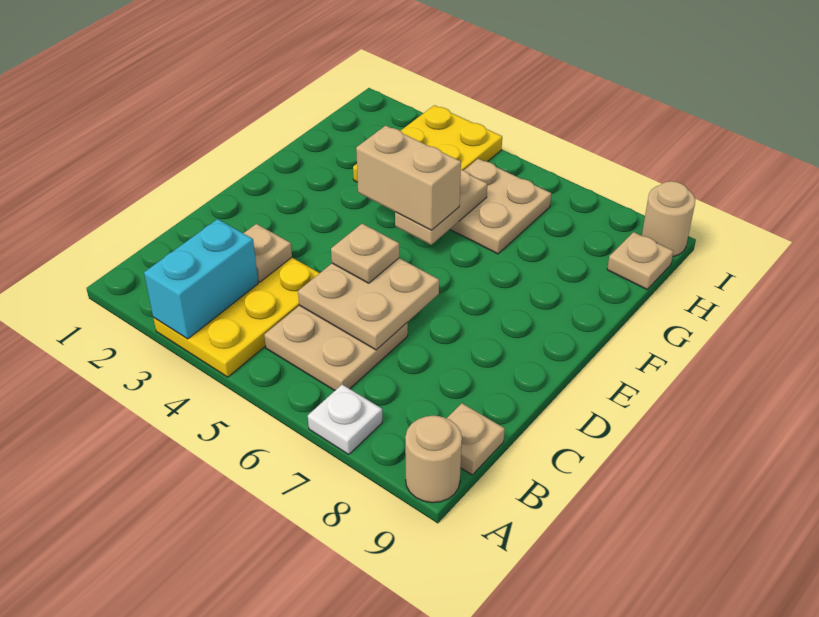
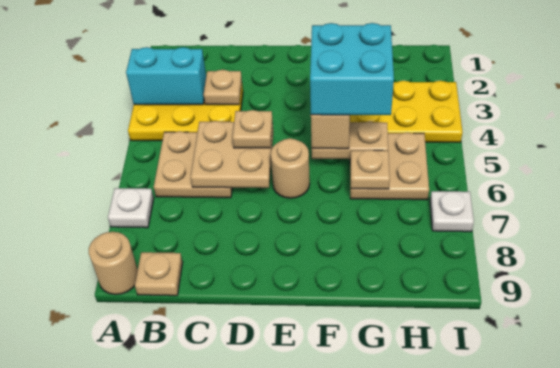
none -> cyan brick F4:G5 level 4
tan plate H9 level 1 -> tan plate G6 level 2
none -> white plate I7 level 1
tan round brick I9 level 1 -> tan round brick E6 level 1

